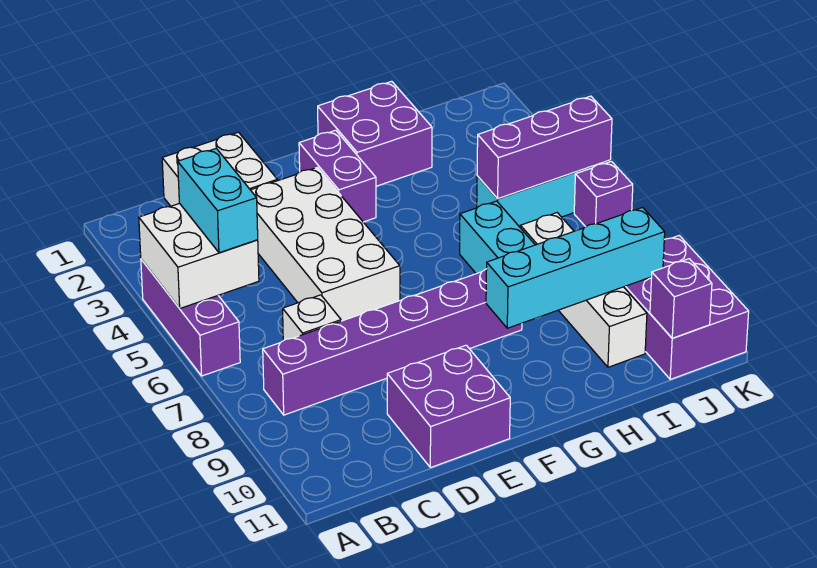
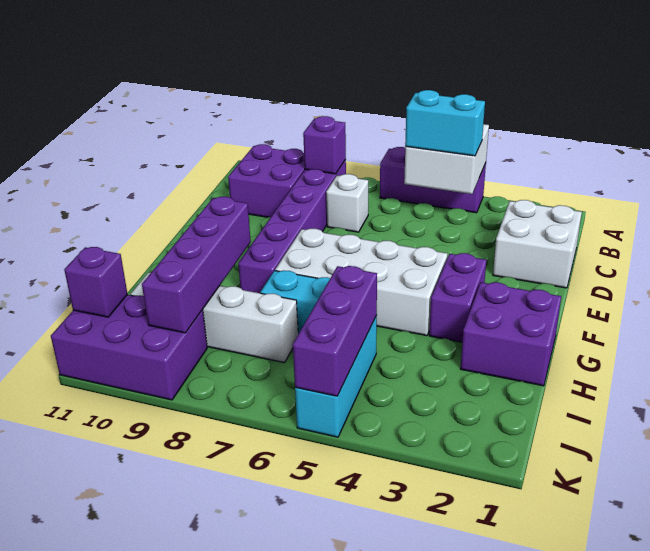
white brick D3:E6 level 1 -> white brick F4:G7 level 1
purple brick D10:E11 level 1 -> purple brick B9:C10 level 1
purple brick F2:F3 level 1 -> purple brick F3:G3 level 1
cyan brick G9:J9 level 2 -> purple brick G9:J9 level 2
purple brick K6 level 1 -> purple brick B8 level 2

